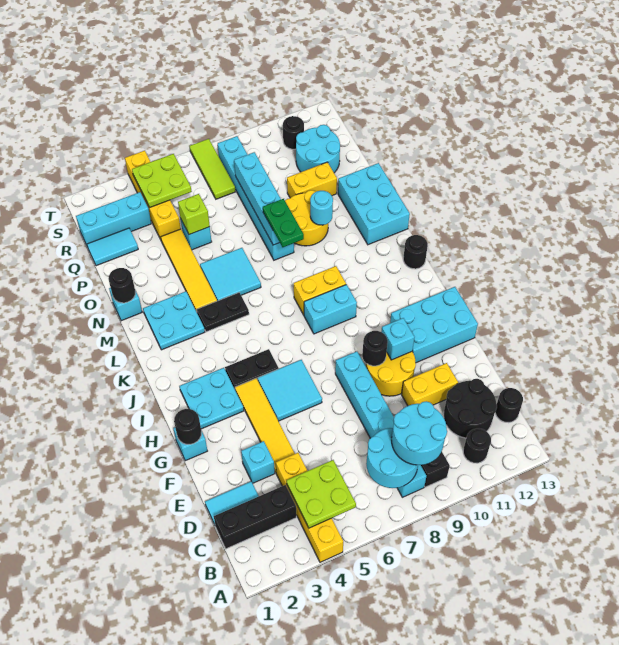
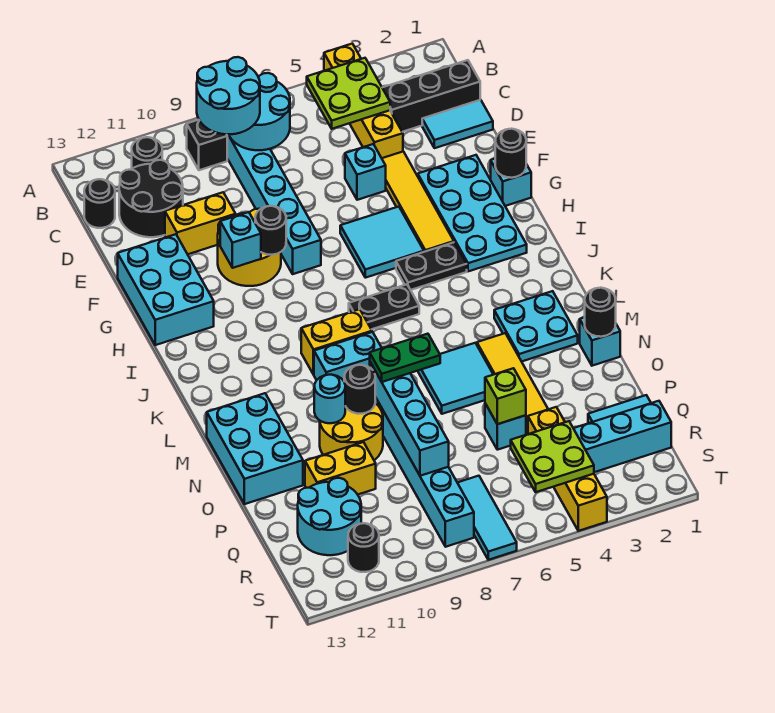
cyan brick E3 level 1 -> cyan brick E5 level 1
cyan brick G11:H13 level 1 -> cyan brick F12:H13 level 1
cyan plate H2:I3 level 1 -> cyan plate F2:I3 level 1
cyan brick J8:J9 level 1 -> cyan brick L8:L9 level 1
black round brick K13 level 1 -> black round brick N9 level 2
black plate L4:L5 level 1 -> black plate J6:J7 level 1
green plate M8:N8 level 3 -> green plate N7:N8 level 3
lime tile R7:T7 level 1 -> cyan tile R7:T7 level 1

